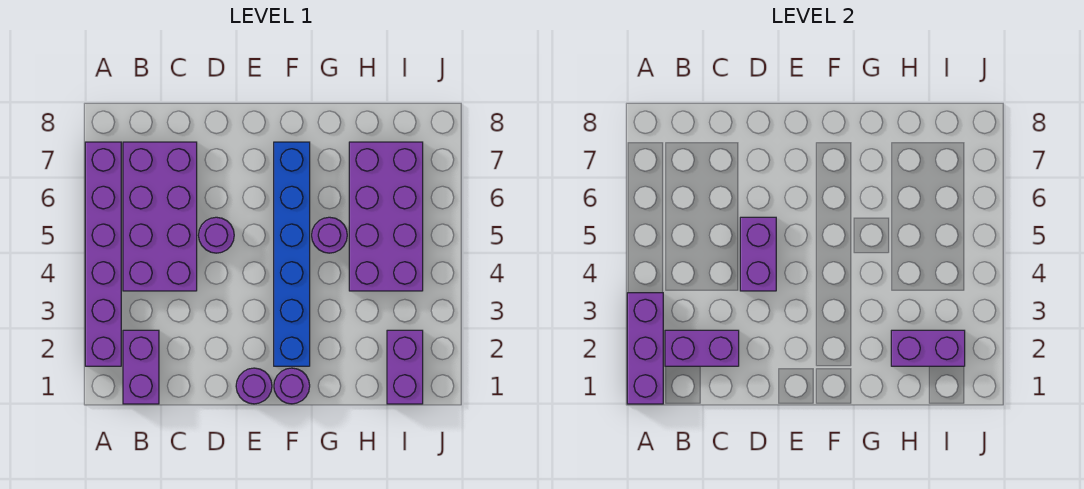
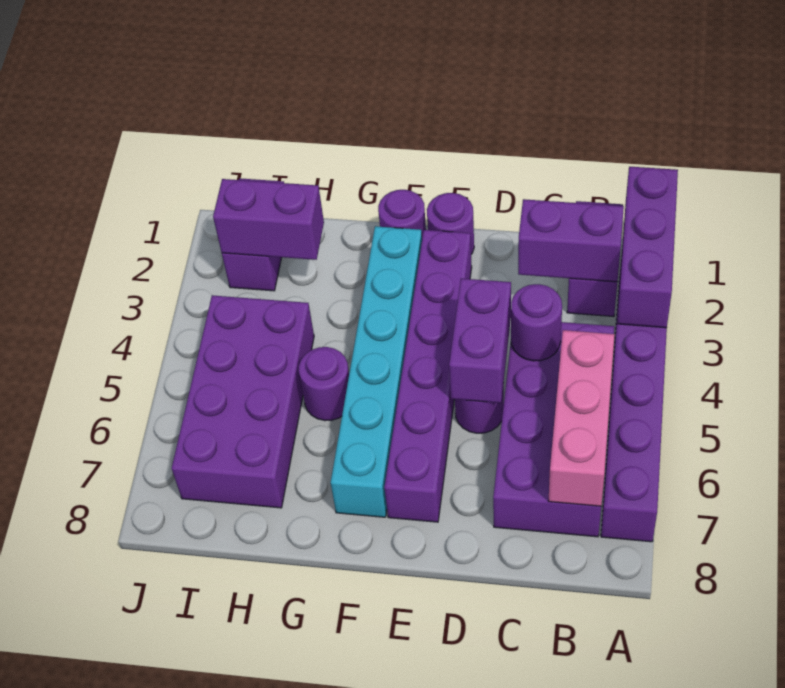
none -> pink brick B5:B7 level 2
none -> purple round brick C4 level 2
none -> purple brick E2:E7 level 1
blue brick F2:F7 level 1 -> cyan brick F2:F7 level 1

